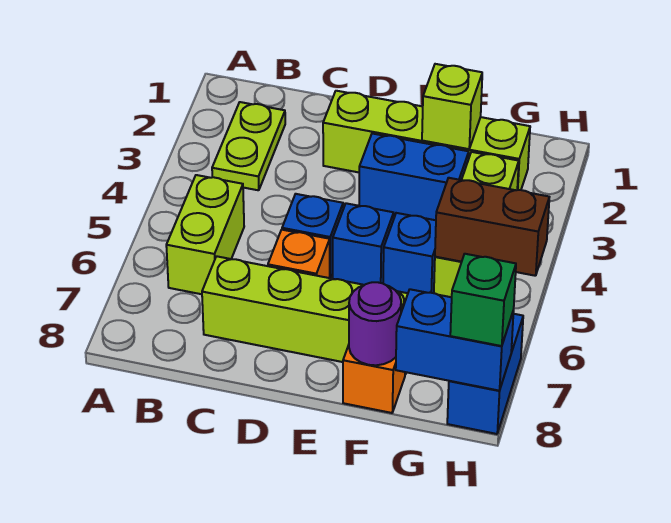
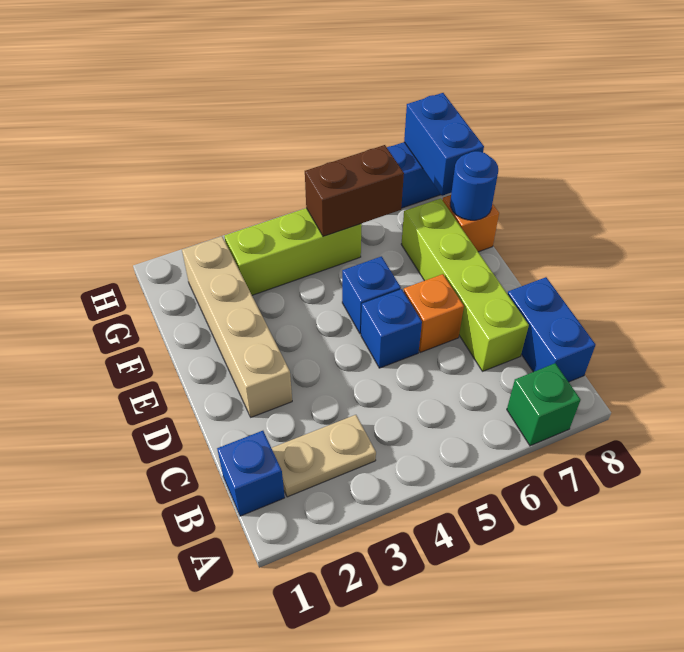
lime plate B2:B3 level 1 -> tan plate B2:B3 level 1
lime brick B5:B6 level 1 -> none
lime brick D2:G2 level 1 -> tan brick D2:G2 level 1
blue brick E3:F3 level 1 -> blue brick B8:C8 level 1
lime brick F2 level 2 -> none
blue brick F5 level 1 -> blue brick B1 level 1
purple round brick F8 level 2 -> blue round brick F8 level 2
brown brick G5:H5 level 2 -> brown brick G5:G6 level 2
green brick H8 level 3 -> green brick A7 level 1

